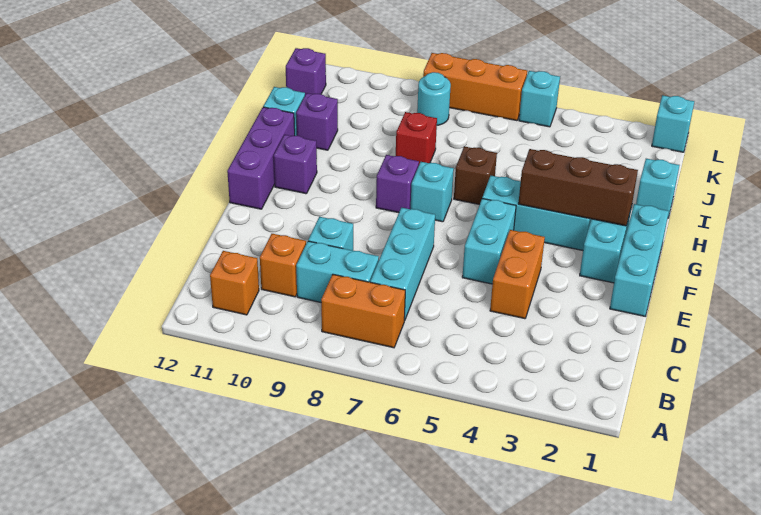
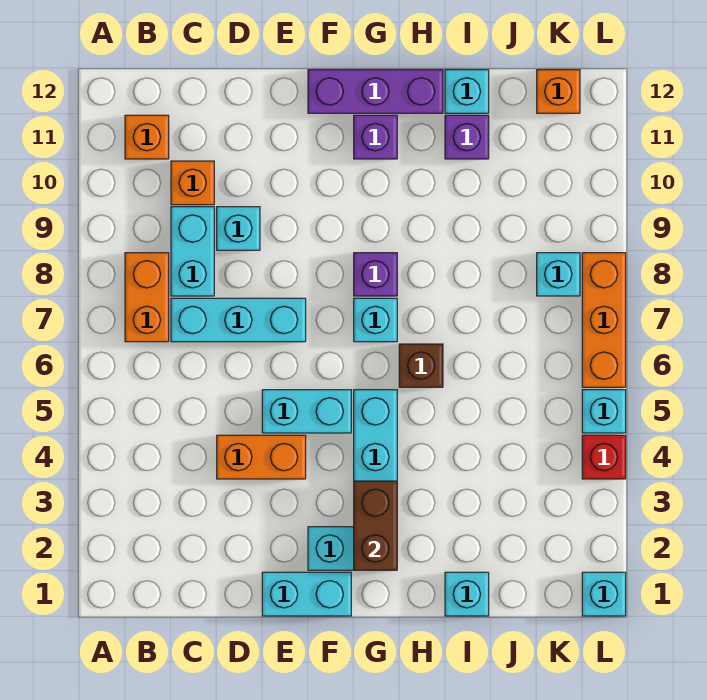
cyan brick E1:G1 level 1 -> cyan brick E1:F1 level 1
brown brick G2:G4 level 2 -> brown brick G2:G3 level 2
red brick I8 level 1 -> red brick L4 level 1
cyan round brick K8 level 1 -> cyan brick K8 level 1
purple brick K12 level 1 -> orange brick K12 level 1

